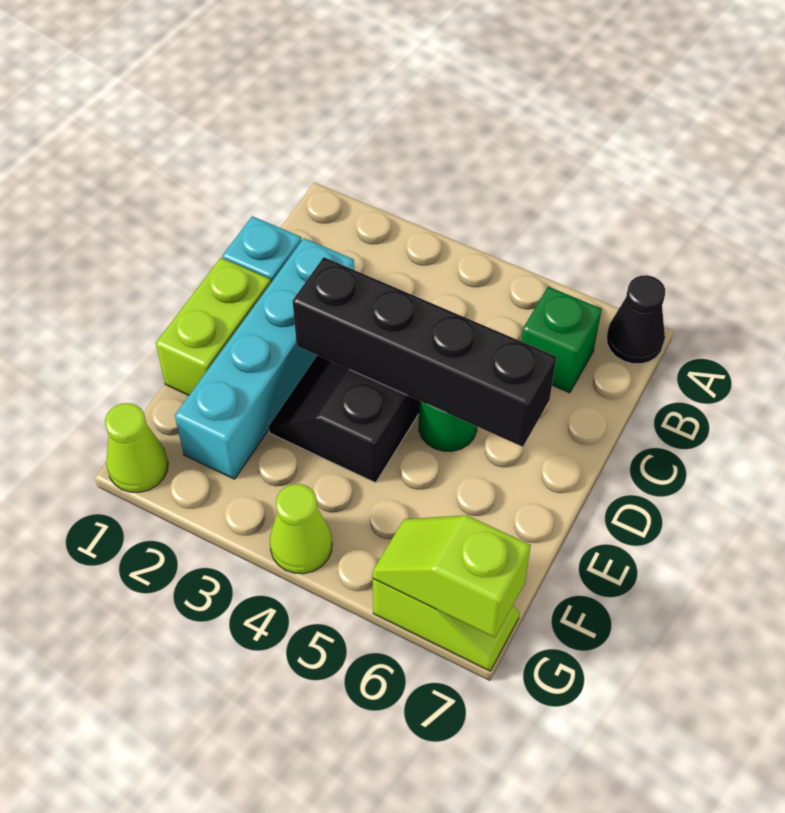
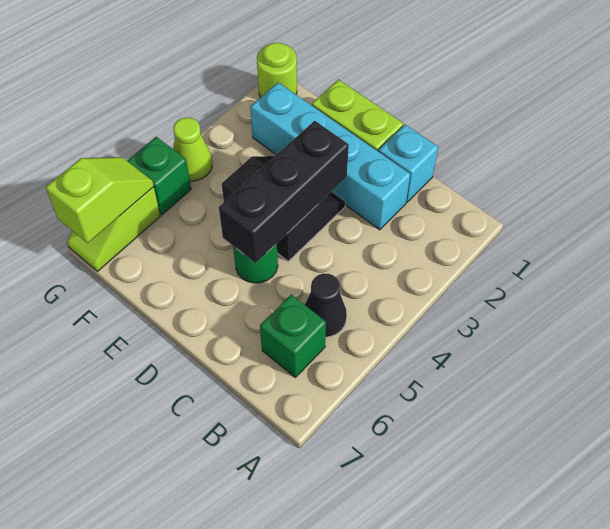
black cone A7 level 1 -> black cone B5 level 1
black brick D3:D6 level 2 -> black brick D3:D5 level 2
lime cone G1 level 1 -> lime round brick G1 level 1
none -> green brick G5 level 1

